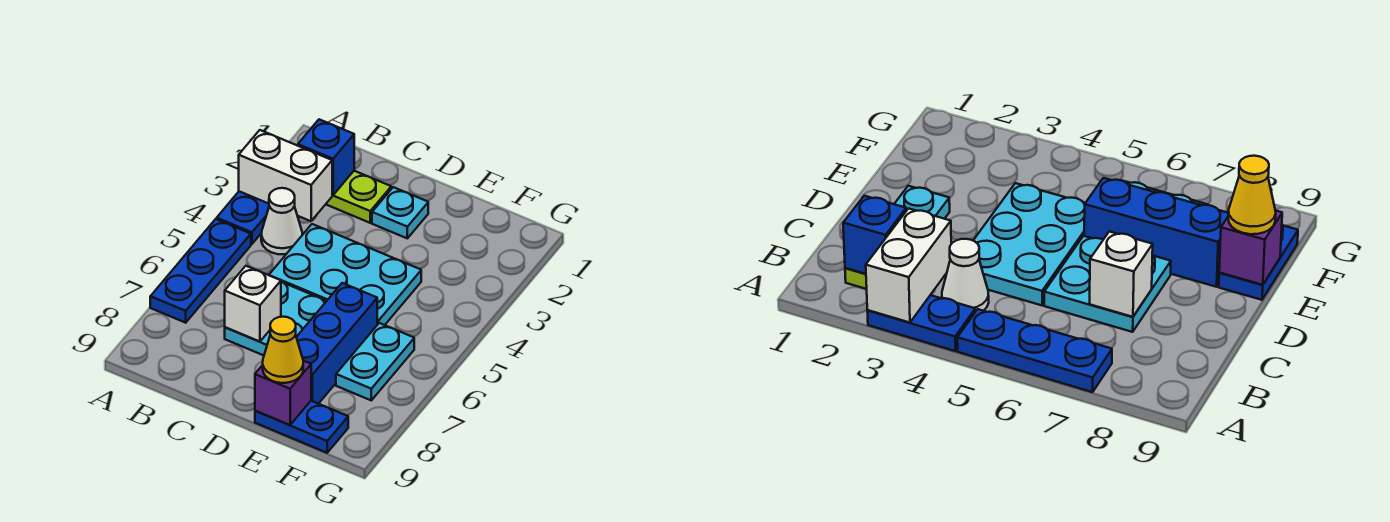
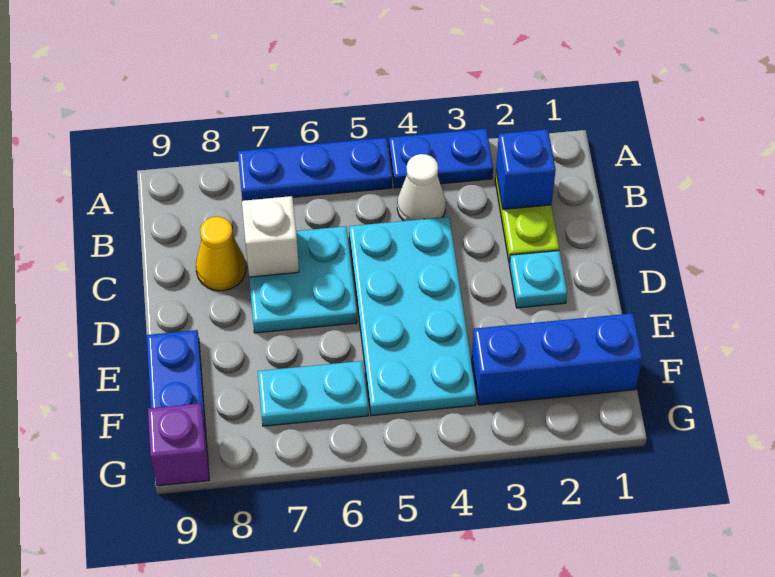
white brick A3:B3 level 2 -> none
cyan plate C4:E5 level 1 -> cyan plate C4:F5 level 1
blue brick E6:E8 level 1 -> blue brick F1:F3 level 1
purple brick E9 level 2 -> purple brick G9 level 1
yellow cone E9 level 3 -> yellow cone C8 level 1

